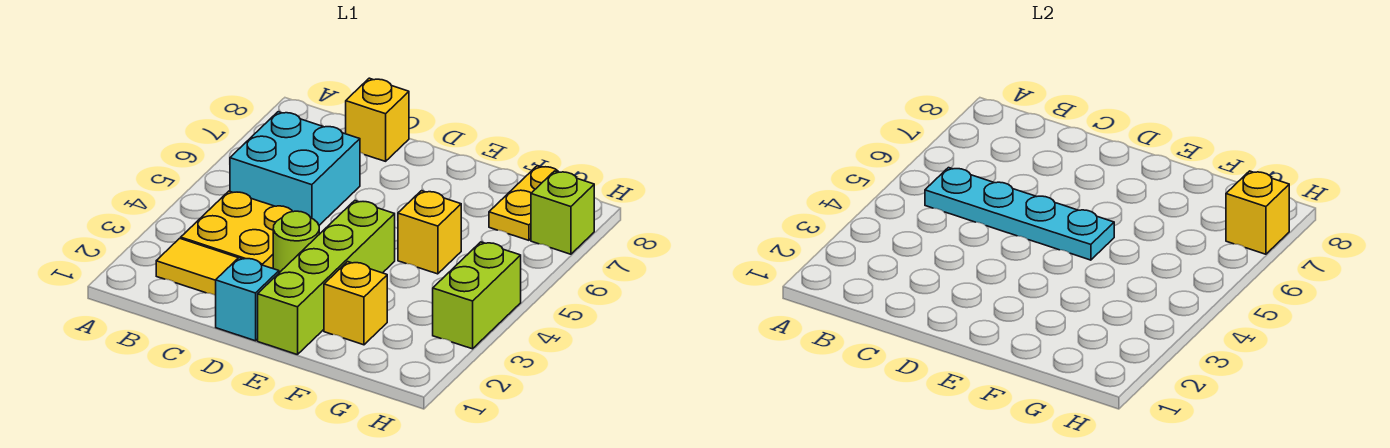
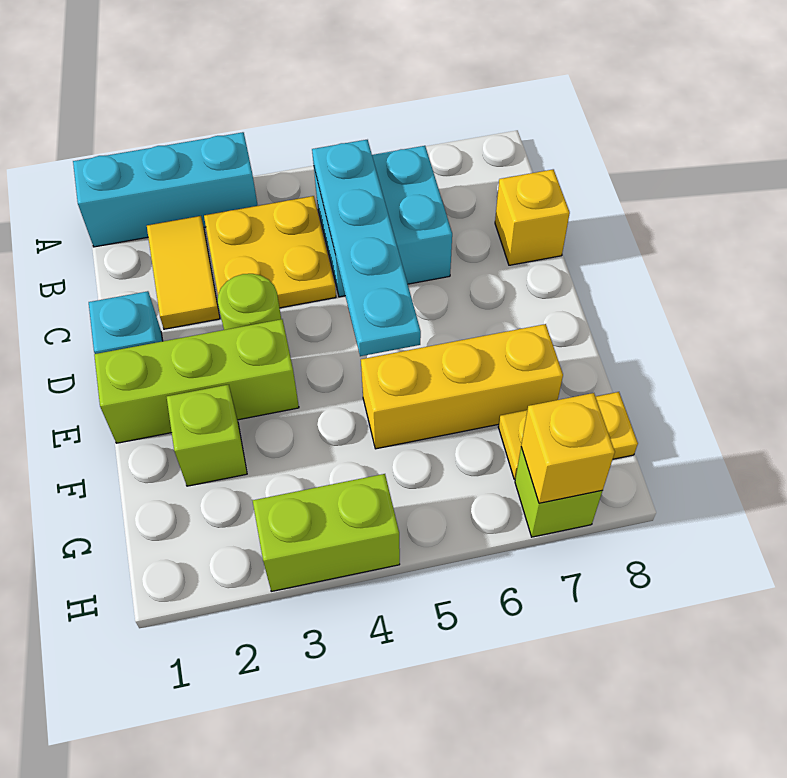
none -> cyan brick A1:A3 level 1
lime brick E1:E4 level 1 -> lime brick E1:E3 level 1
yellow brick F2 level 1 -> lime brick F2 level 1
yellow brick F5 level 1 -> yellow brick F5:F7 level 1

